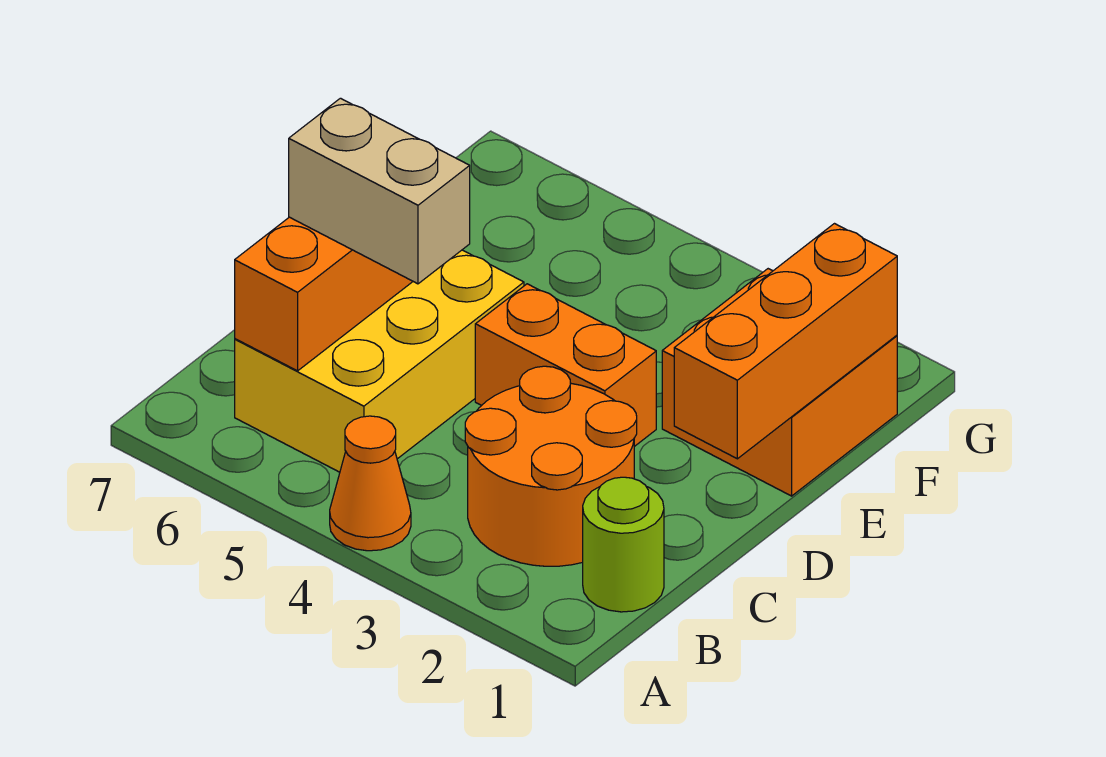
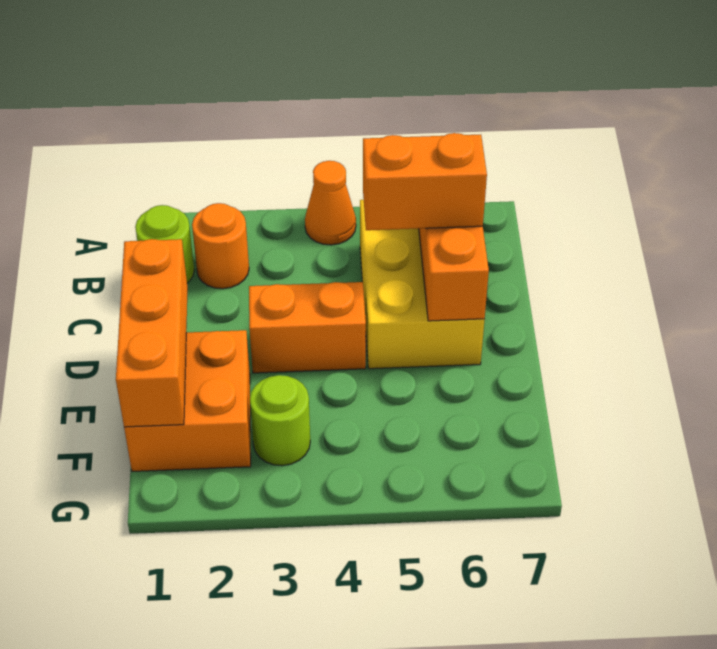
orange round brick B2:C3 level 1 -> orange round brick B2 level 1
tan brick C5:C6 level 3 -> orange brick C5:C6 level 3
none -> lime round brick F3 level 1

